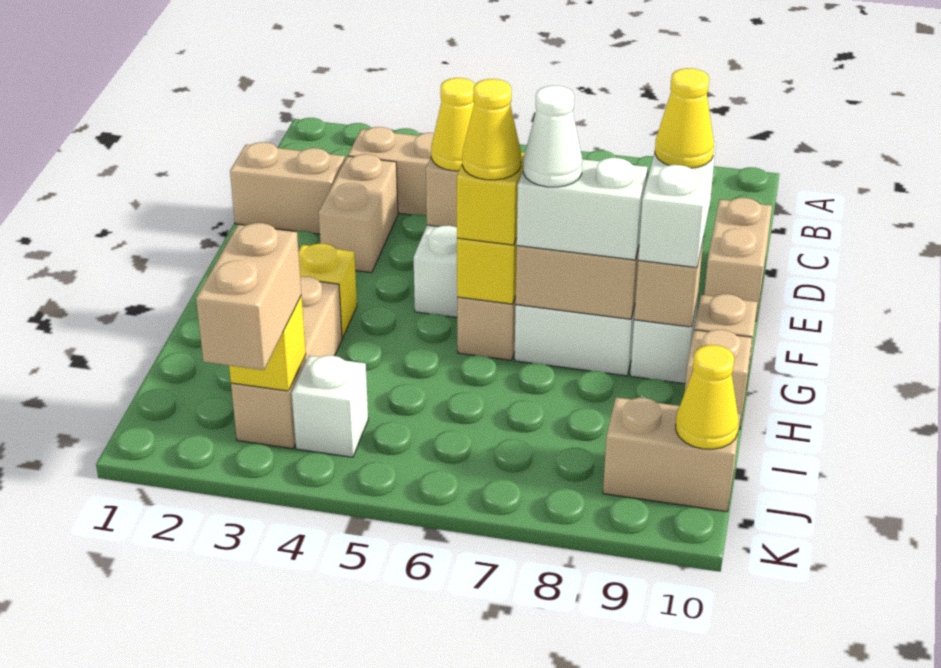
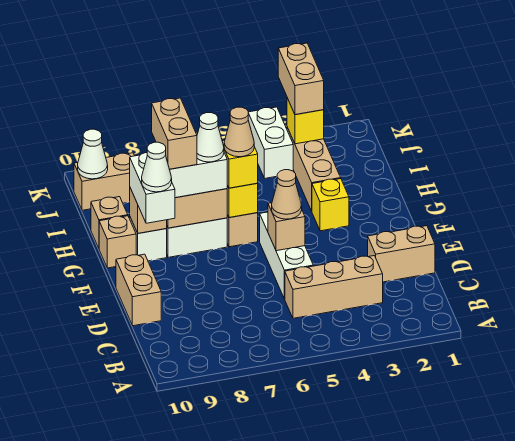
tan brick D3:E3 level 1 -> tan brick G8:H8 level 4
yellow cone E5 level 3 -> tan cone E5 level 3
yellow cone F9 level 4 -> white cone F9 level 4
yellow cone G6 level 4 -> tan cone G6 level 4
white brick J4 level 1 -> white brick J4:K4 level 1
yellow cone J10 level 2 -> white cone J10 level 2

